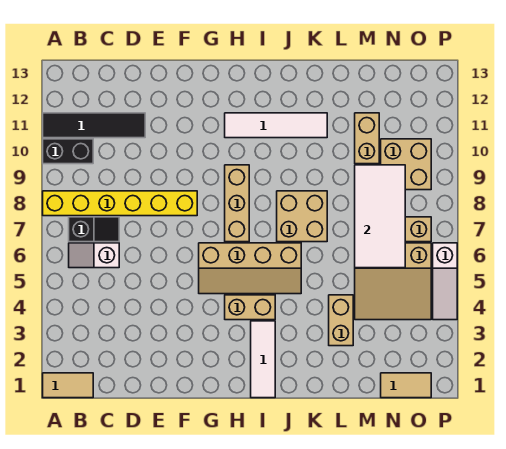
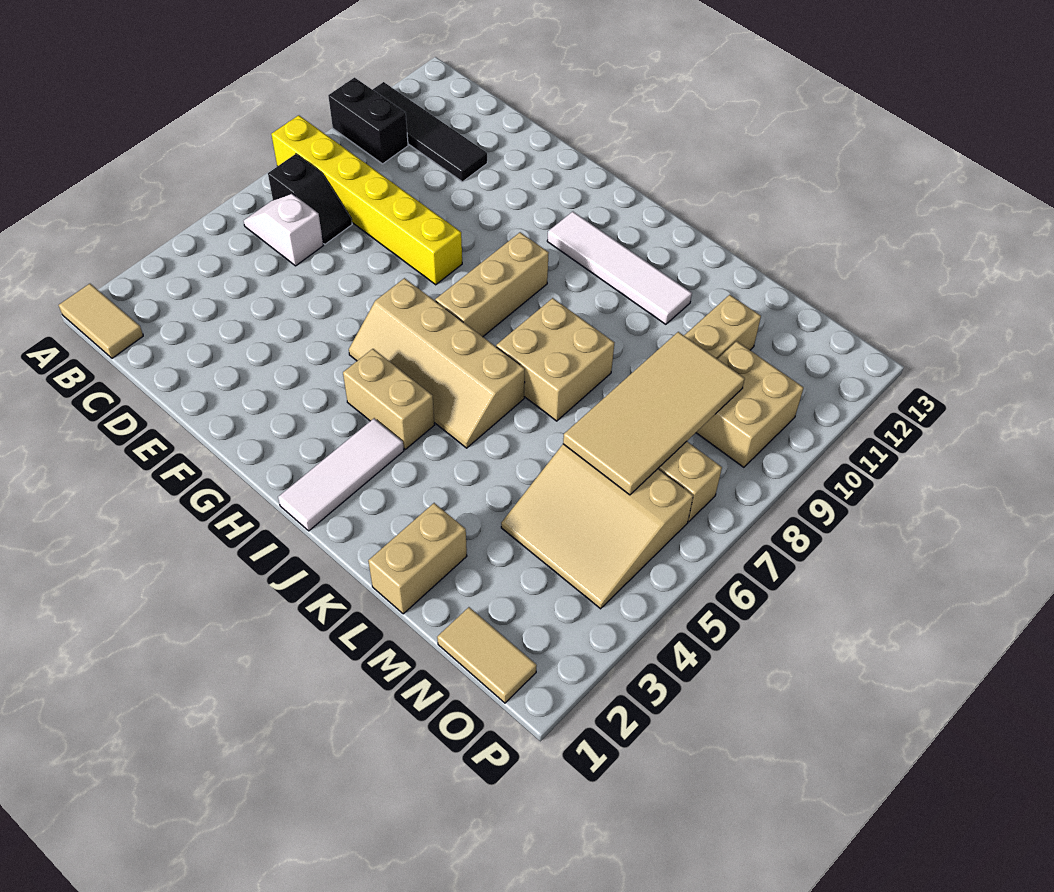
tan brick L3:L4 level 1 -> tan brick L1:L2 level 1
white tile M6:N9 level 2 -> tan tile M6:N9 level 2
white slope P4:P6 level 1 top 6 -> none

